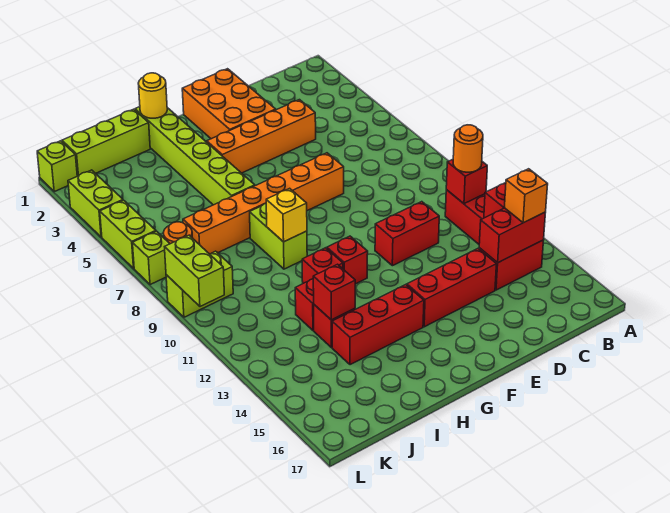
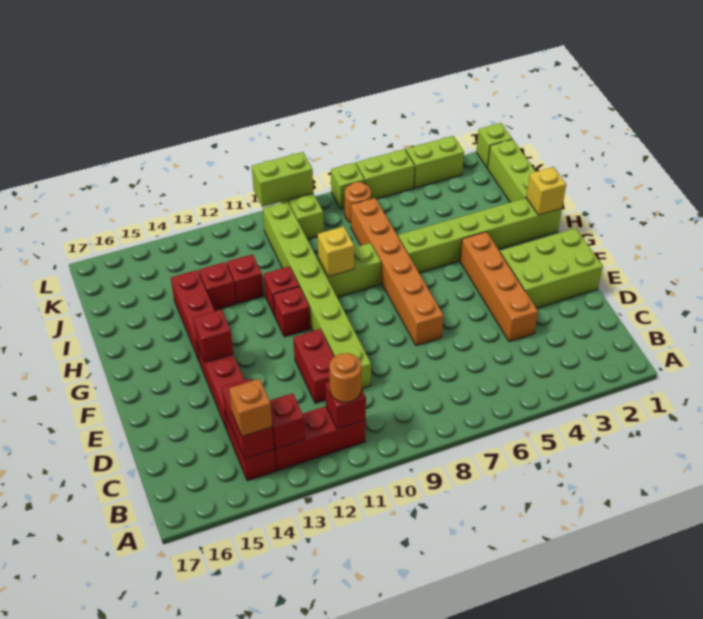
none -> lime brick D10:K10 level 1
orange brick E1:F3 level 1 -> lime brick E1:F3 level 1
yellow round brick H1 level 2 -> yellow brick H1 level 2
red brick I13 level 2 -> red brick F14 level 2

